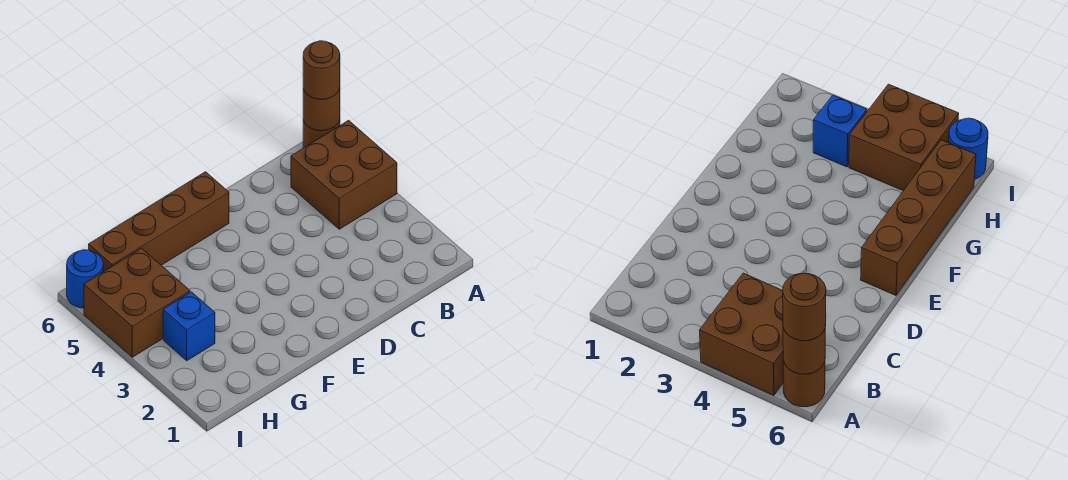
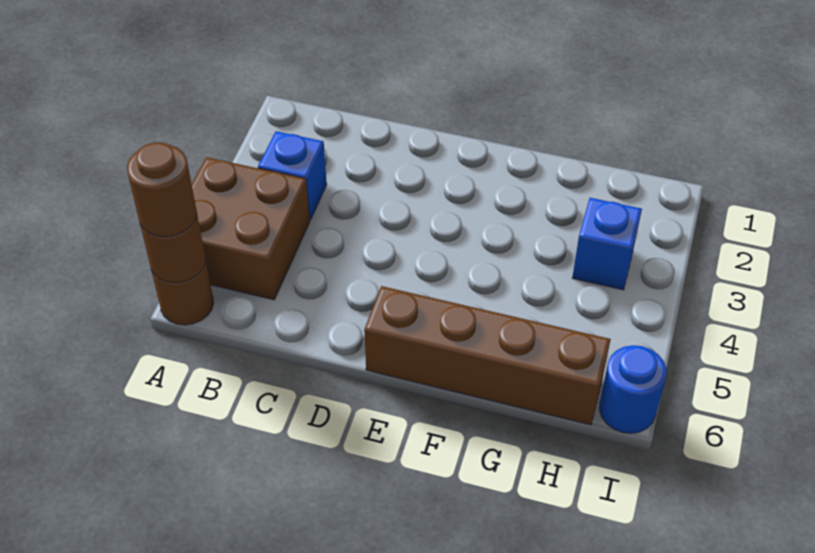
none -> blue brick B3 level 1
brown brick H4:I5 level 1 -> none

